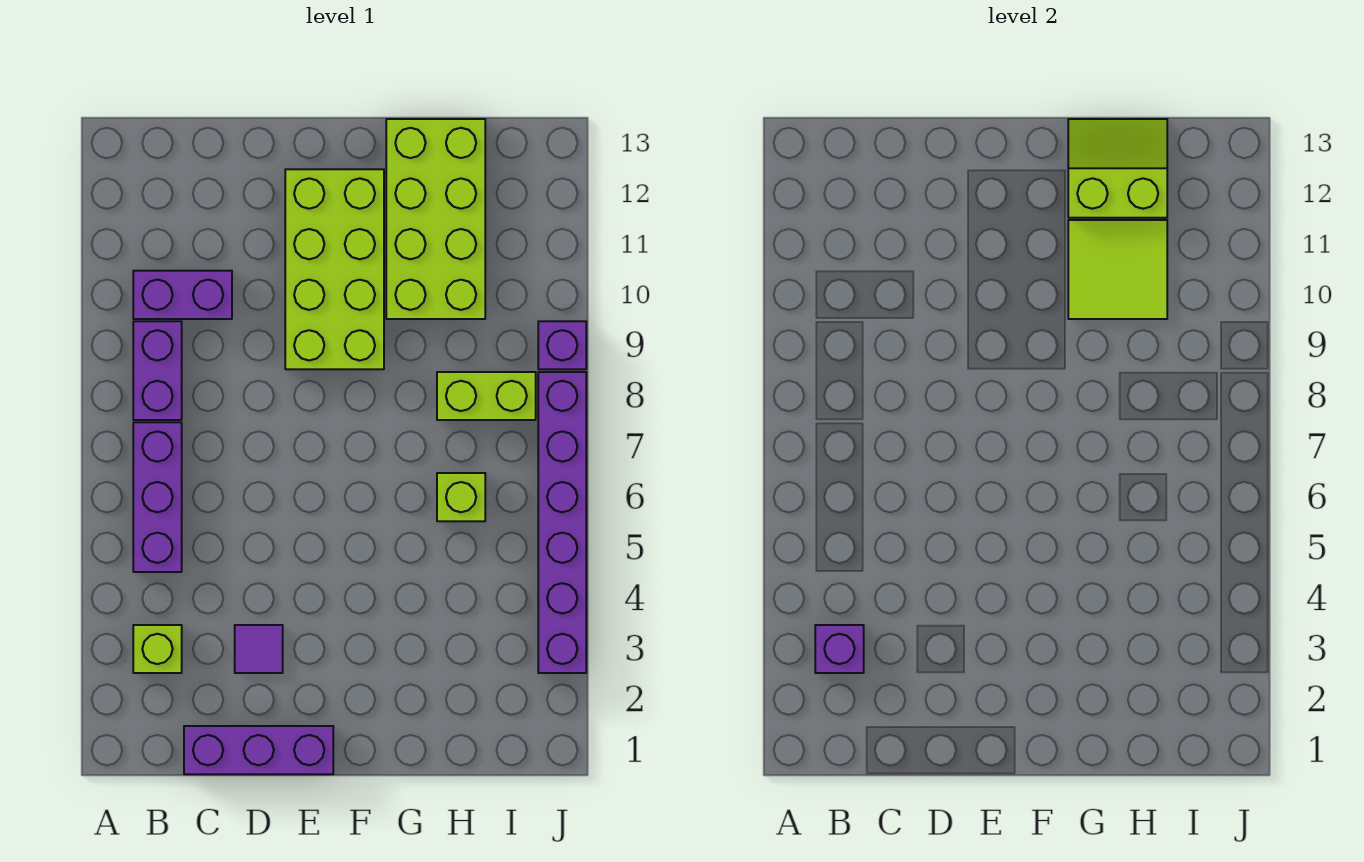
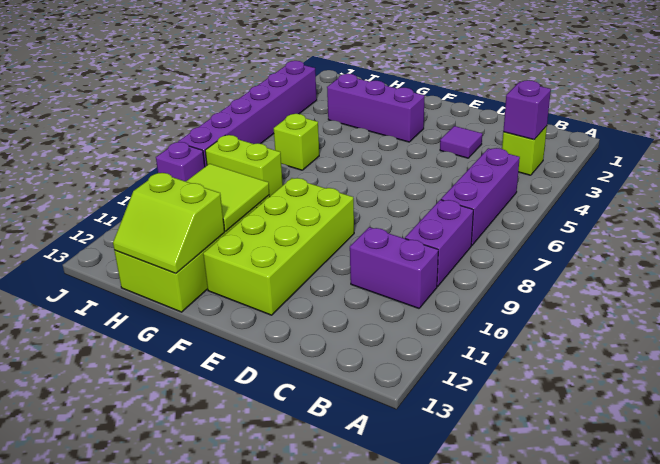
purple brick C1:E1 level 1 -> purple brick F3:H3 level 1

